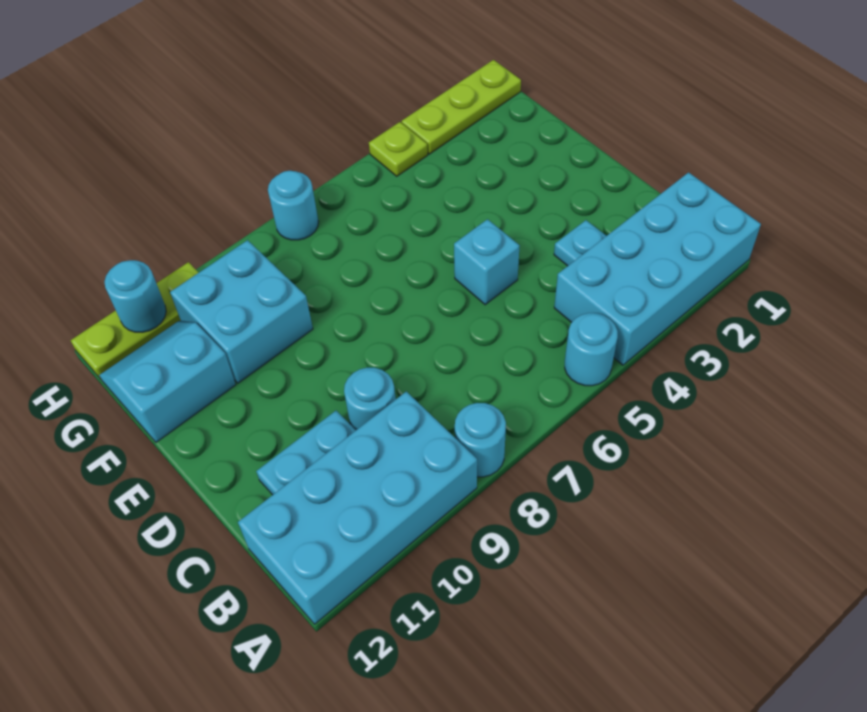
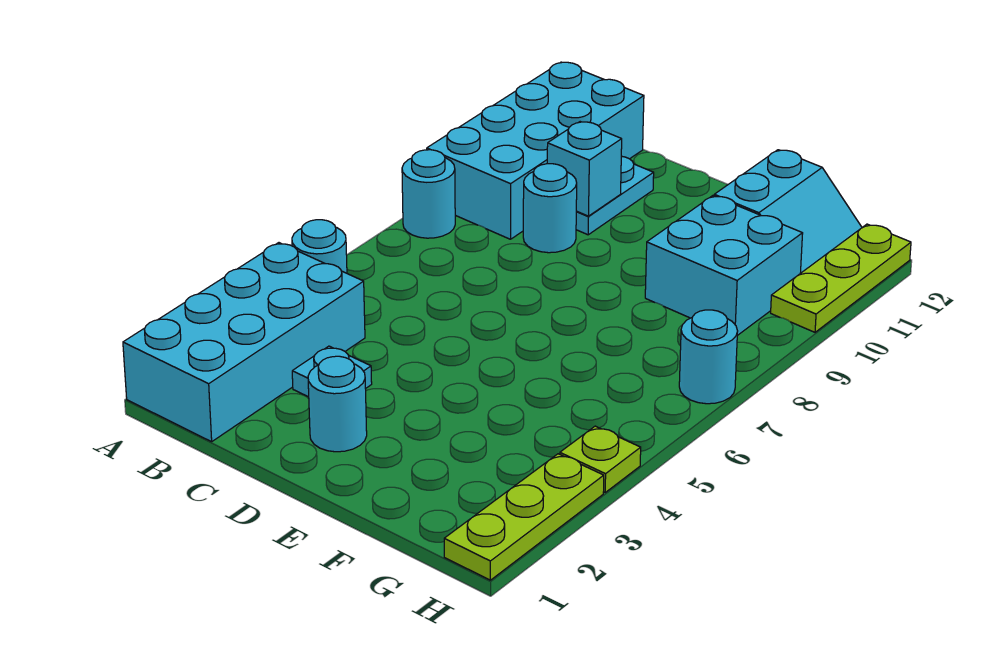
cyan brick D5 level 1 -> cyan brick C10 level 2
cyan round brick H11 level 2 -> cyan round brick D2 level 1

